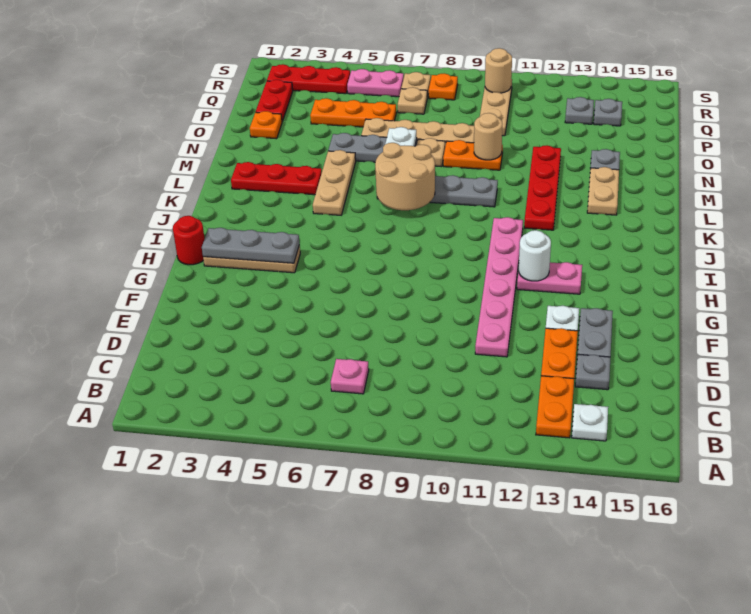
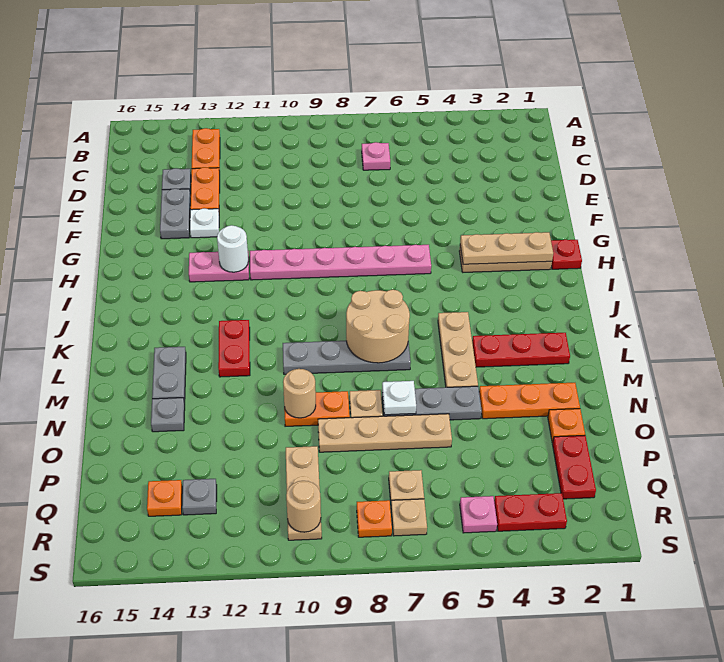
white plate B14 level 1 -> none
pink plate E11:J11 level 1 -> pink plate H6:H11 level 1
red round brick H1 level 1 -> red plate H1 level 1
grey plate H2:H4 level 2 -> tan plate H2:H4 level 2
red plate K12:N12 level 1 -> red plate K12:L12 level 1
tan plate L14:M14 level 1 -> grey plate L14:M14 level 1
orange plate P4:P6 level 1 -> orange plate N2:N4 level 1
grey plate Q14 level 1 -> orange plate Q14 level 1
red plate R2:R4 level 1 -> red plate R3:R4 level 1
pink plate R5:R6 level 1 -> pink plate R5 level 1

